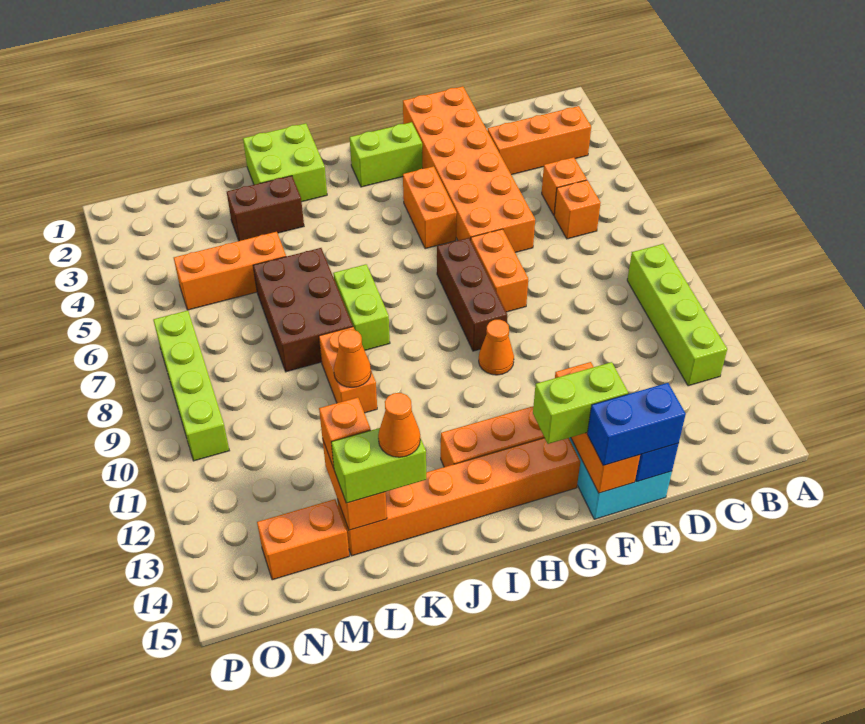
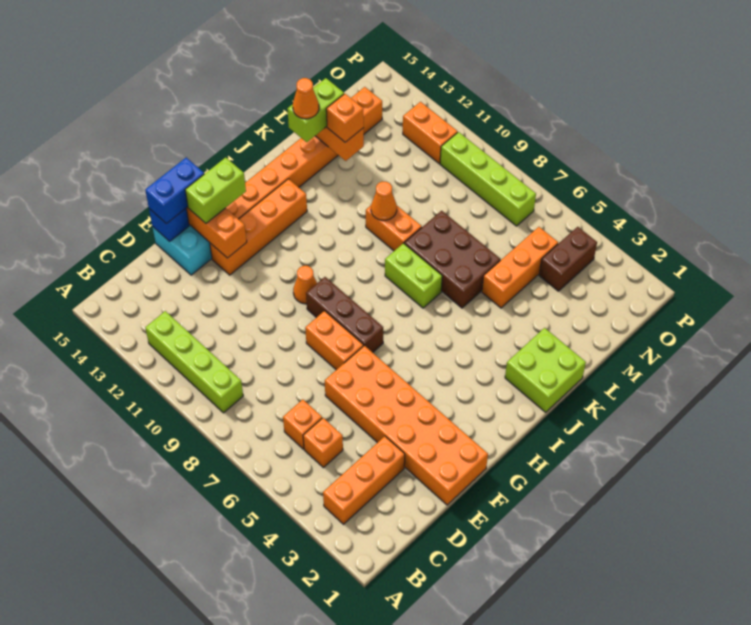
lime brick G2:H2 level 1 -> none
orange brick G4:G5 level 1 -> orange brick O11:O12 level 1
brown brick K3:L3 level 1 -> brown brick N4:O4 level 1

